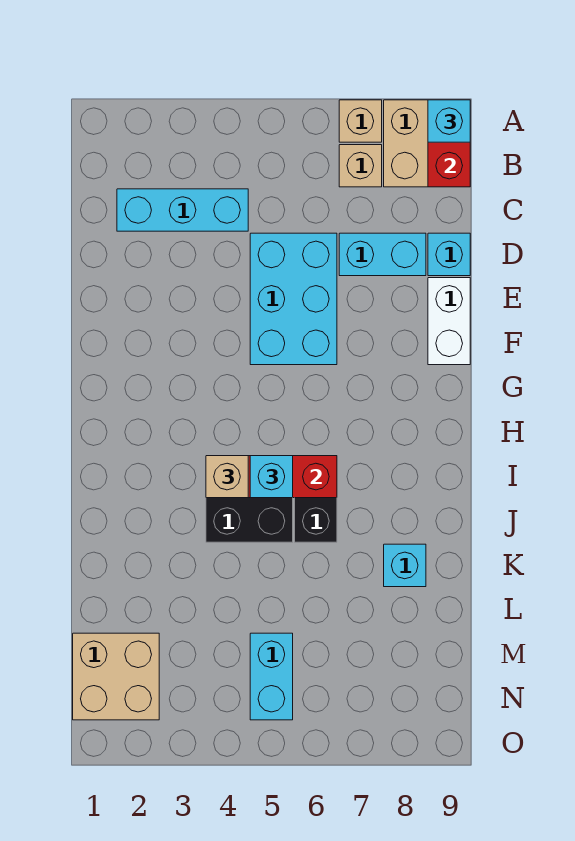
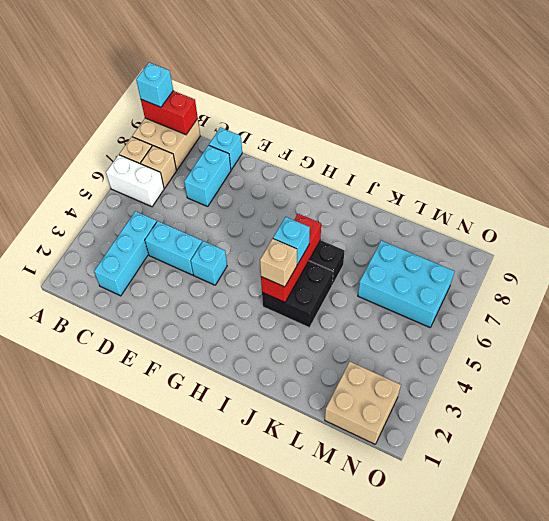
cyan brick D5:F6 level 1 -> cyan brick L6:N7 level 1
white brick E9:F9 level 1 -> white brick A6:B6 level 1
cyan brick K8 level 1 -> cyan brick F4 level 1
cyan brick M5:N5 level 1 -> cyan brick D4:E4 level 1

